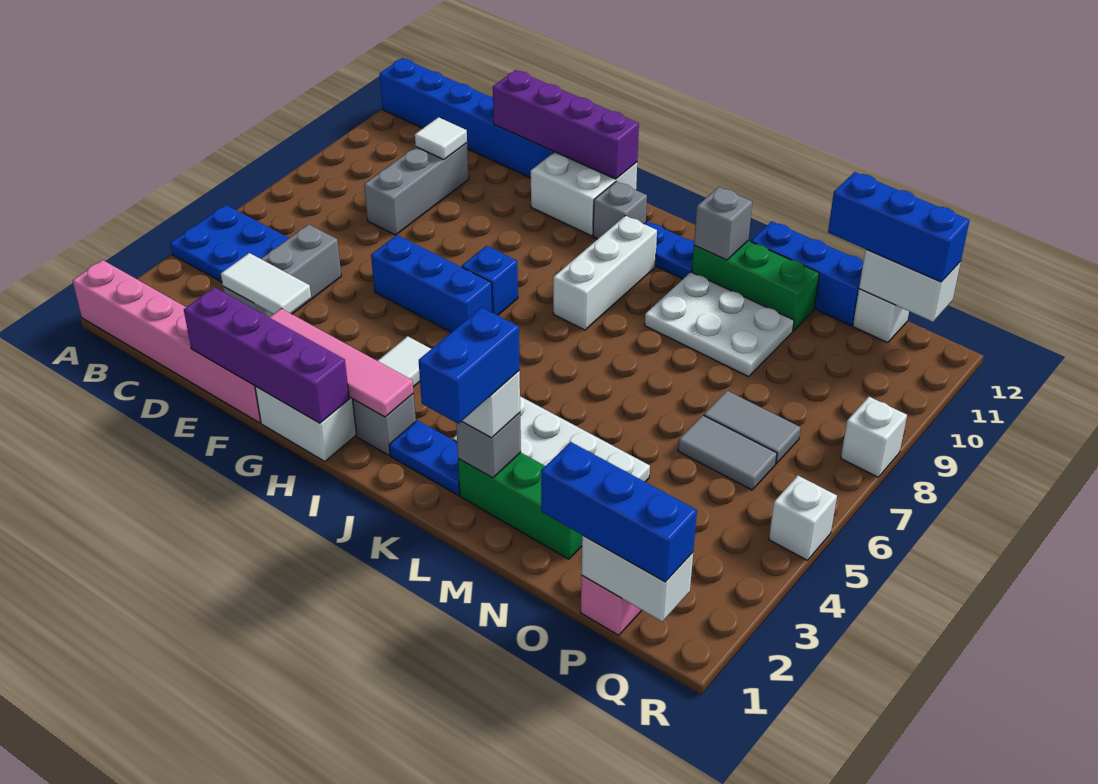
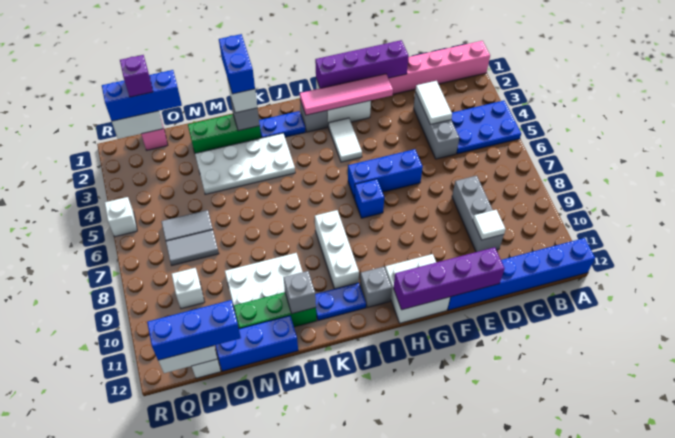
white tile D3:E3 level 2 -> white tile D3:D4 level 2
none -> purple brick P1 level 4
white brick R8 level 1 -> white brick P9 level 1

